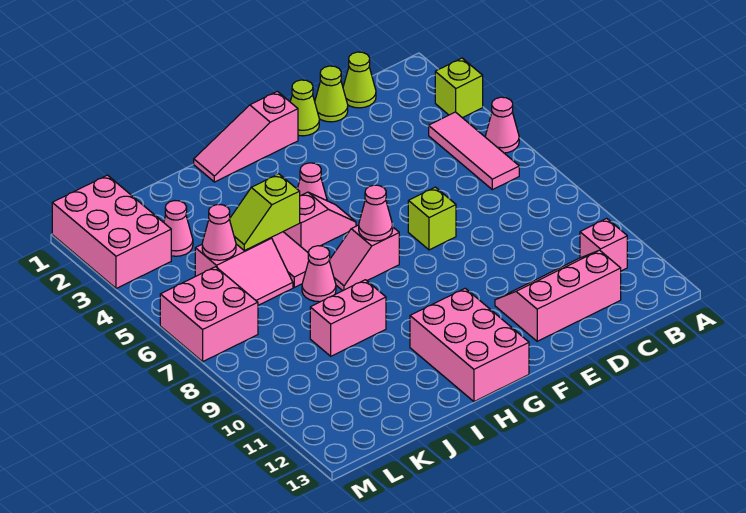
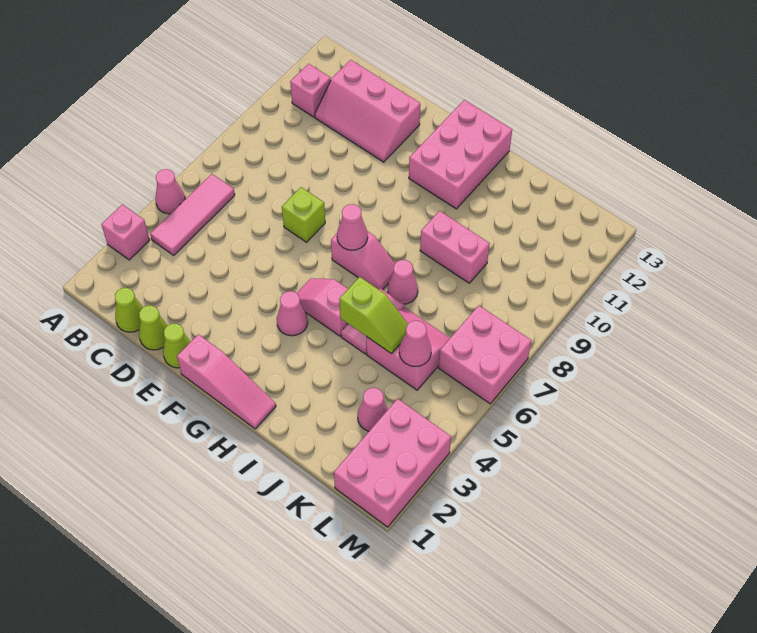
lime brick A3 level 1 -> pink brick A3 level 1

